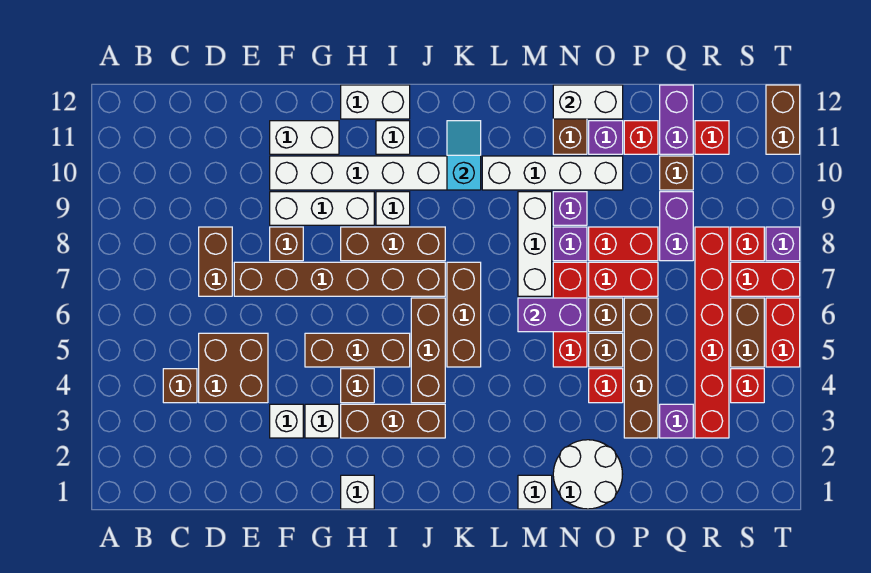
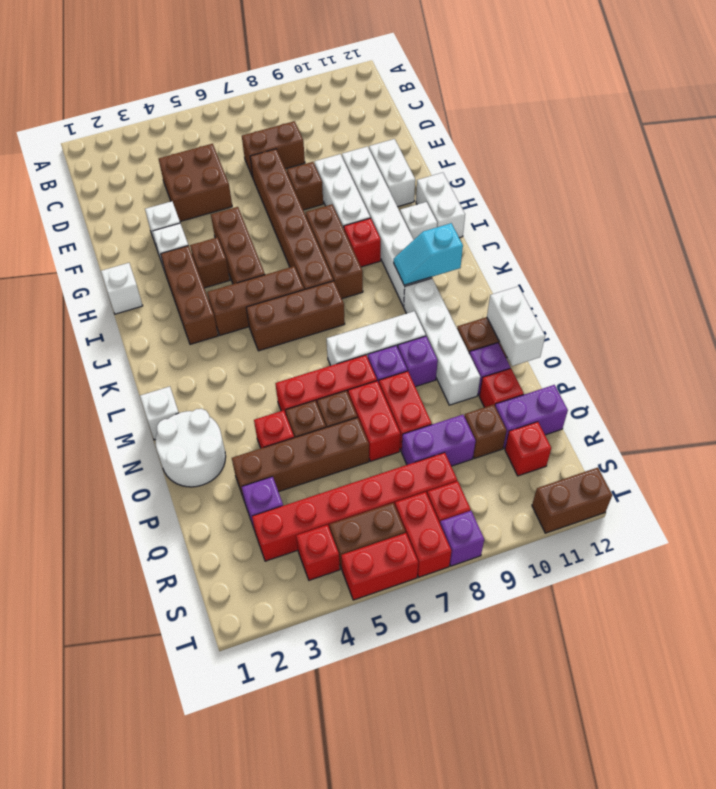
brown brick C4 level 1 -> none
white brick I9 level 1 -> red brick I9 level 1
cyan slope K10:K11 level 2 top 10 -> cyan slope K10:K11 level 2 top 11
purple brick M6:N6 level 2 -> none

